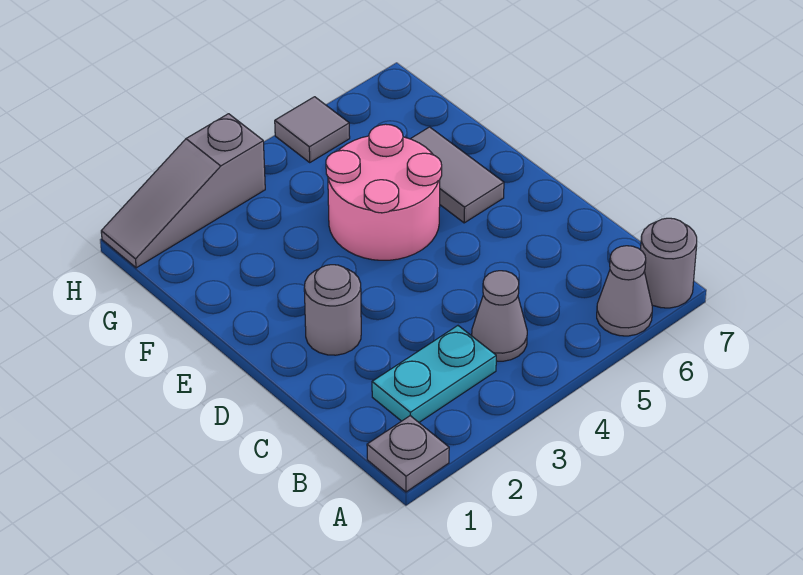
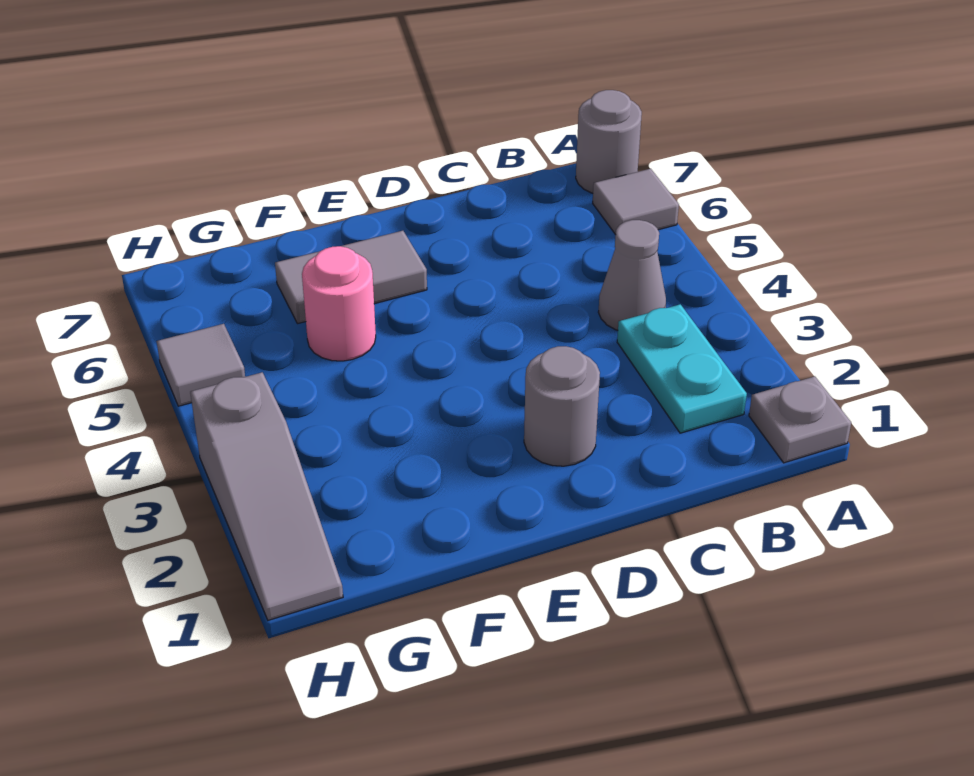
grey cone A6 level 1 -> grey tile A6 level 1
pink round brick E4:F5 level 1 -> pink round brick F5 level 1

